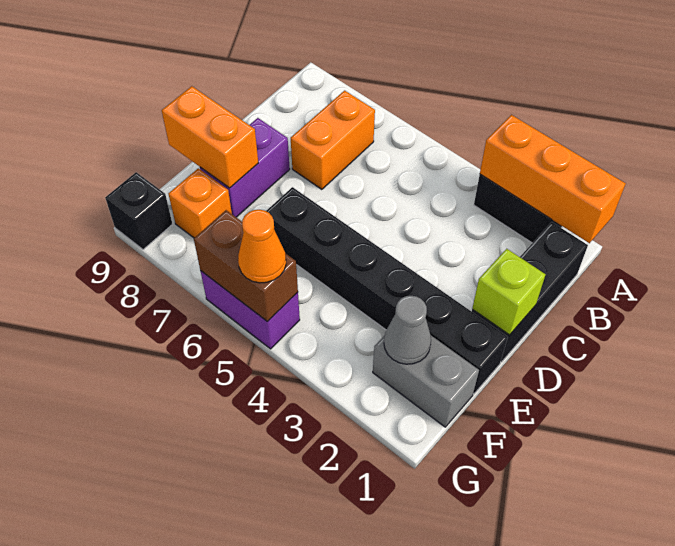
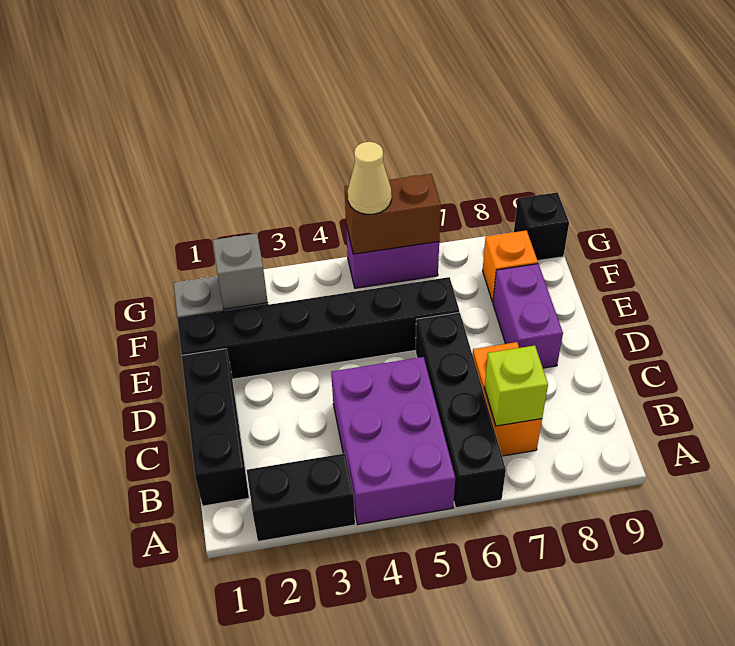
orange brick A1:A3 level 2 -> none
none -> purple brick A4:C5 level 1
none -> black brick A6:D6 level 1
lime brick D1 level 2 -> lime brick B7 level 2
orange brick E8:E9 level 2 -> none
grey cone F2 level 2 -> grey brick F2 level 2
orange cone G5 level 3 -> tan cone G5 level 3

